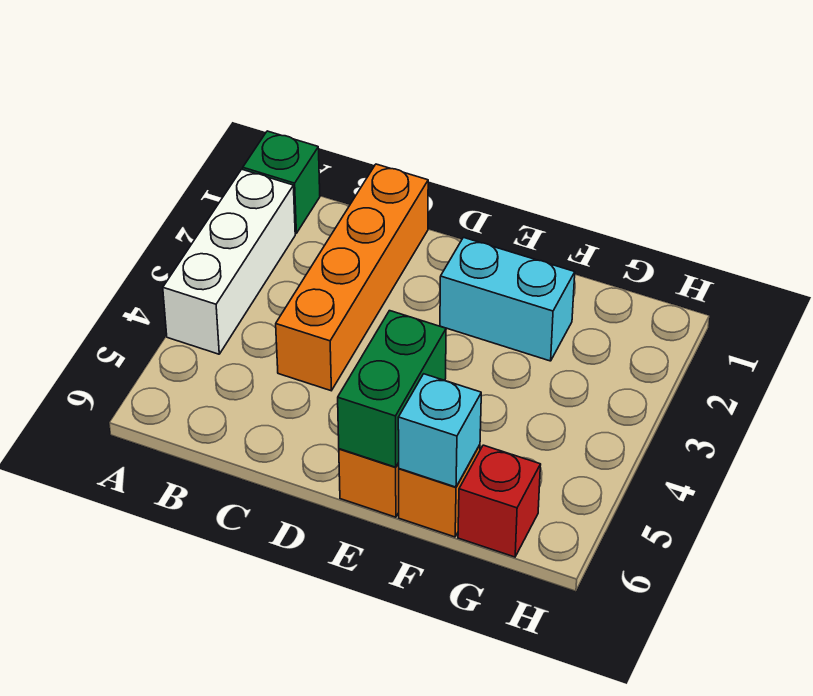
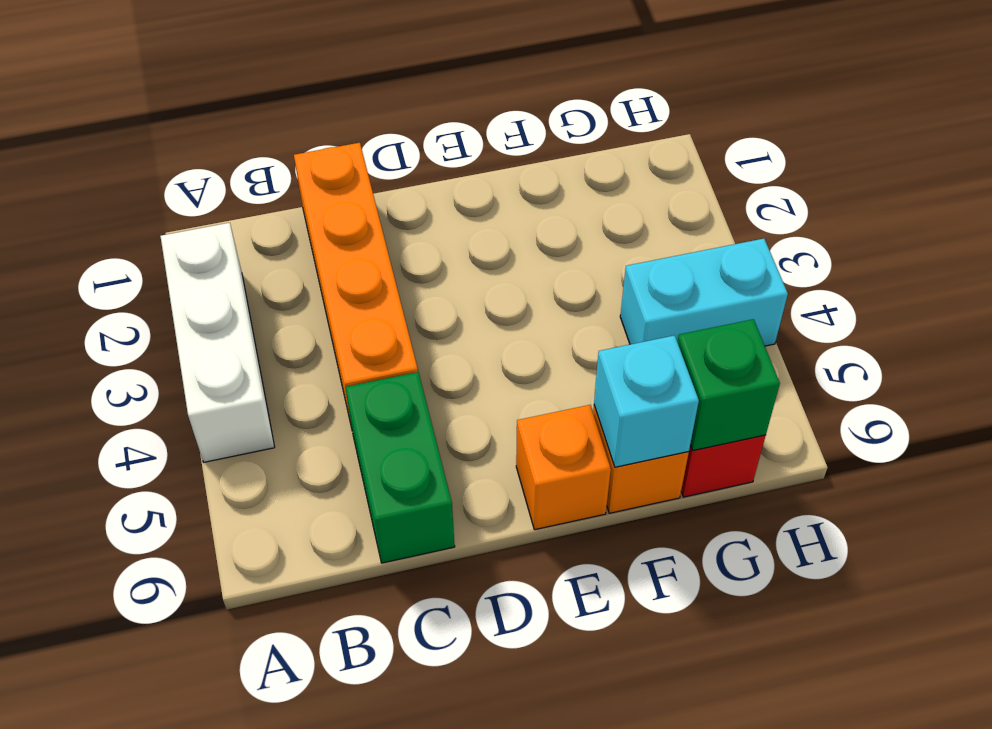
green brick A1 level 1 -> green brick G6 level 2
cyan brick E2:F2 level 1 -> cyan brick G4:H4 level 1
green brick E5:E6 level 2 -> green brick C5:C6 level 1

